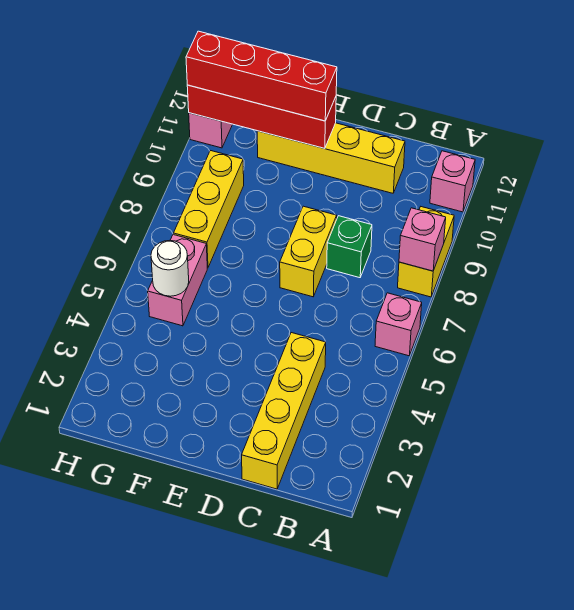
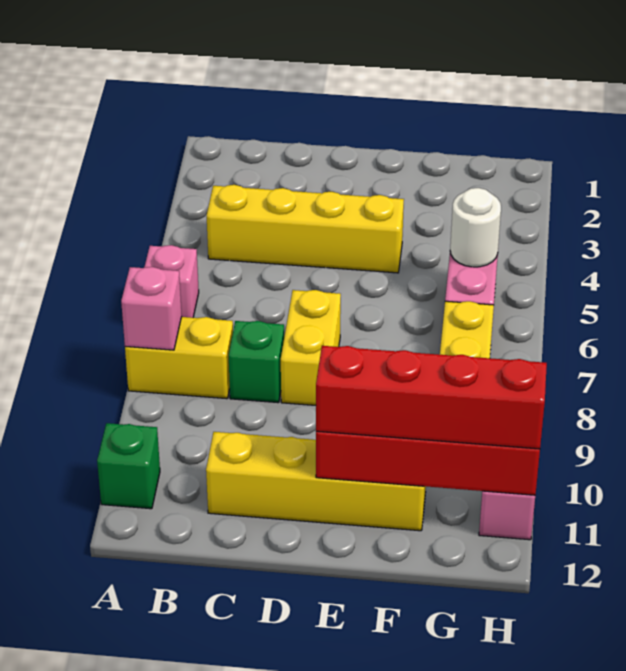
yellow brick A8:A9 level 1 -> yellow brick A8:B8 level 1
pink brick A11 level 1 -> green brick A11 level 1
yellow brick C1:C4 level 1 -> yellow brick B4:E4 level 1

